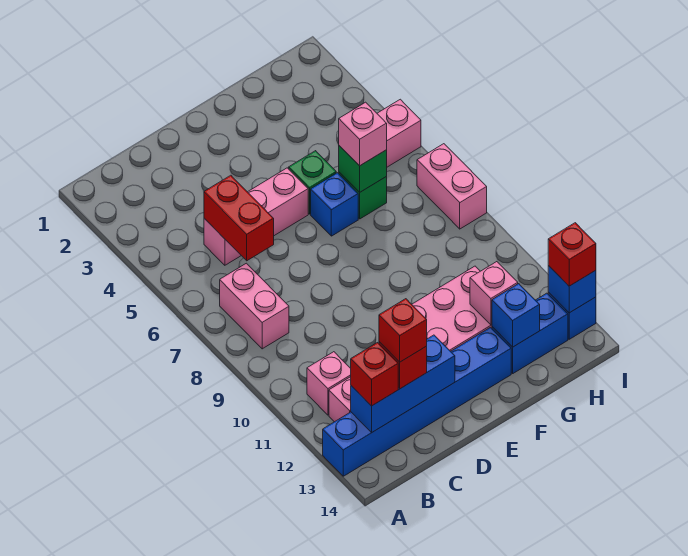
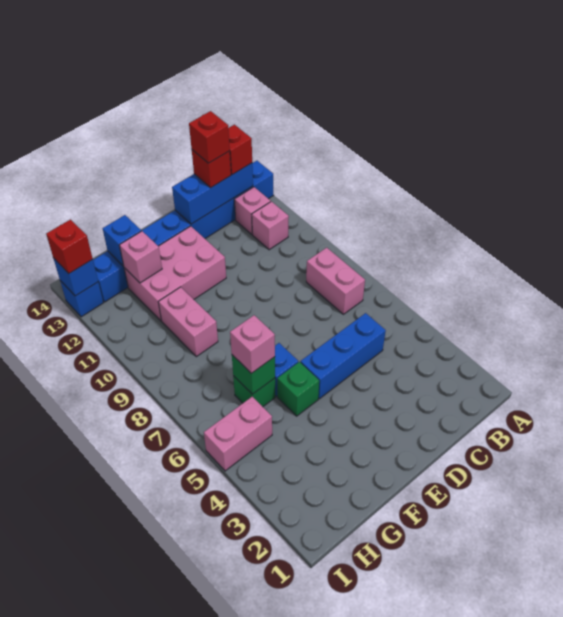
pink brick C5:E5 level 1 -> blue brick C5:E5 level 1
red brick C5:C6 level 2 -> none
pink brick I7:I8 level 1 -> pink brick G9:G10 level 1

